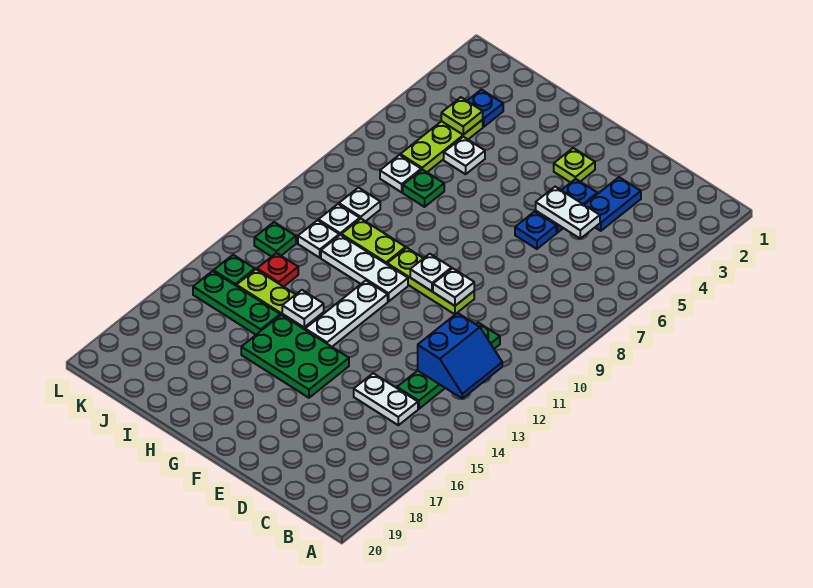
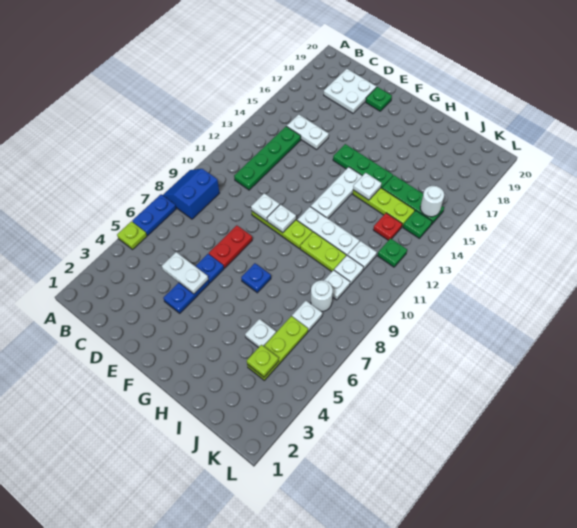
blue slope B12:C13 level 2 top C -> blue slope A8:B9 level 1 top B
none -> white plate C18:D19 level 1
blue plate D3:D4 level 1 -> blue plate A6:A7 level 1
none -> red plate E7:E8 level 1
lime plate F3 level 1 -> lime plate A5 level 1
green plate F15:H16 level 1 -> green plate F15:H15 level 1
green plate I7 level 1 -> green plate E19 level 1
blue plate J3 level 1 -> blue plate G7 level 1
none -> white round brick J8 level 1
none -> white round brick K15 level 2

